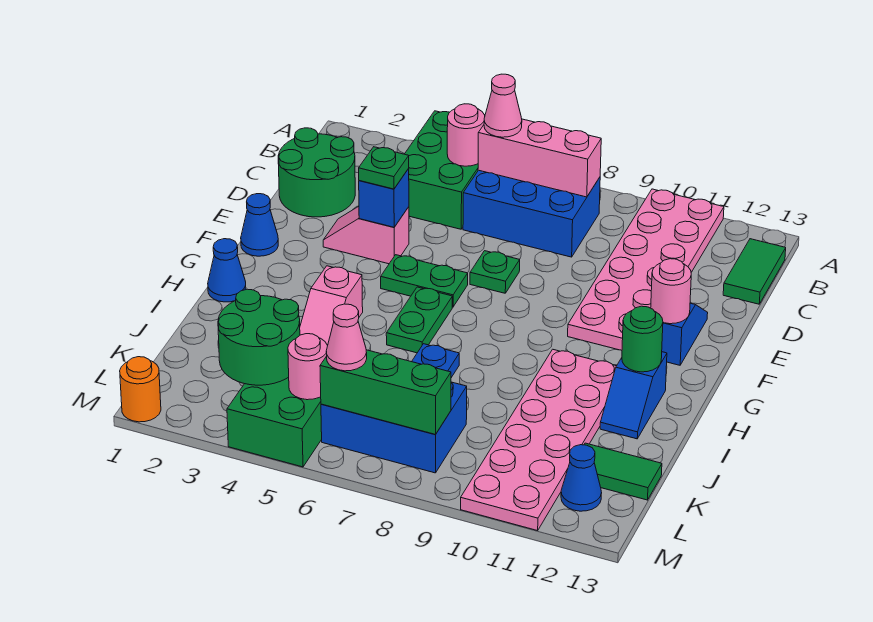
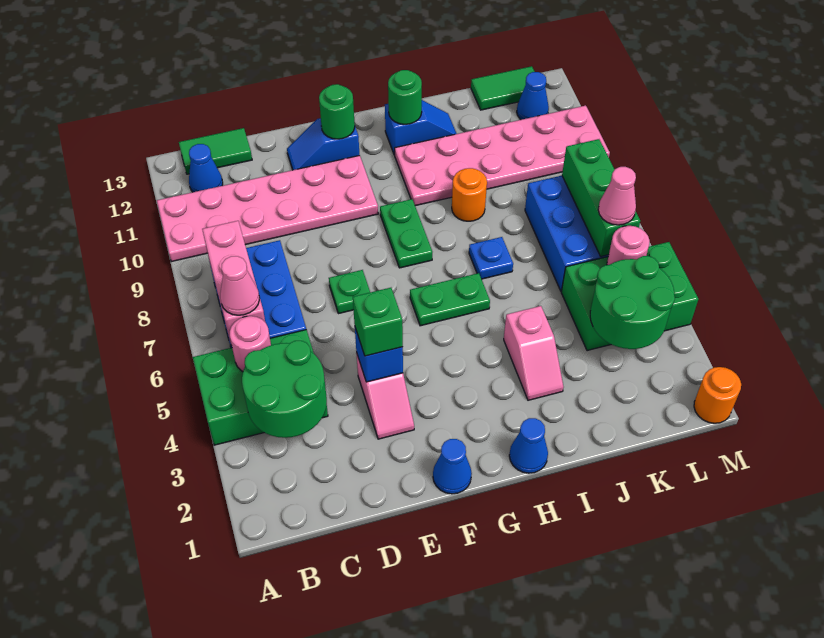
none -> blue cone B12 level 1
green round brick C1:D2 level 1 -> green round brick B3:C4 level 2
green plate E4 level 3 -> green brick E4 level 3
green plate F5:F6 level 1 -> green plate G8:G9 level 1
pink round brick F12 level 2 -> green round brick F12 level 2
pink slope H4:I4 level 1 top H -> pink slope I3:I4 level 1 top 4
none -> orange round brick I9 level 1
green tile K12:K13 level 1 -> green tile K13:L13 level 1

